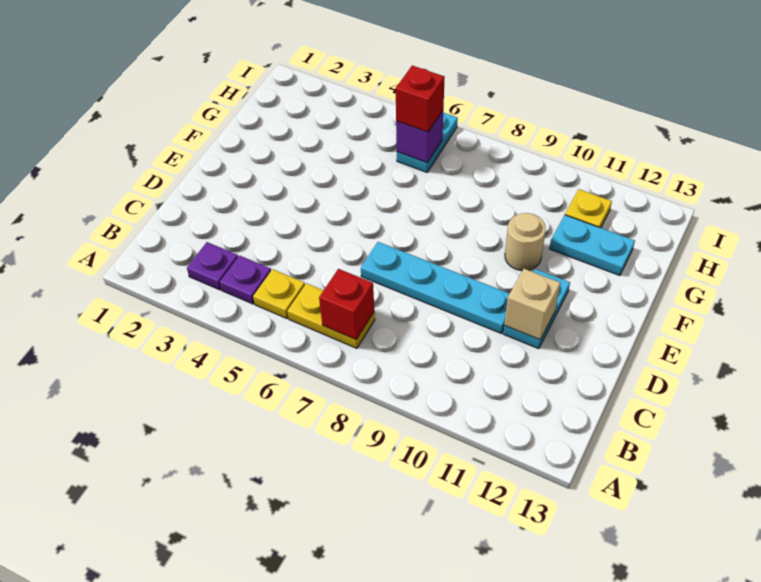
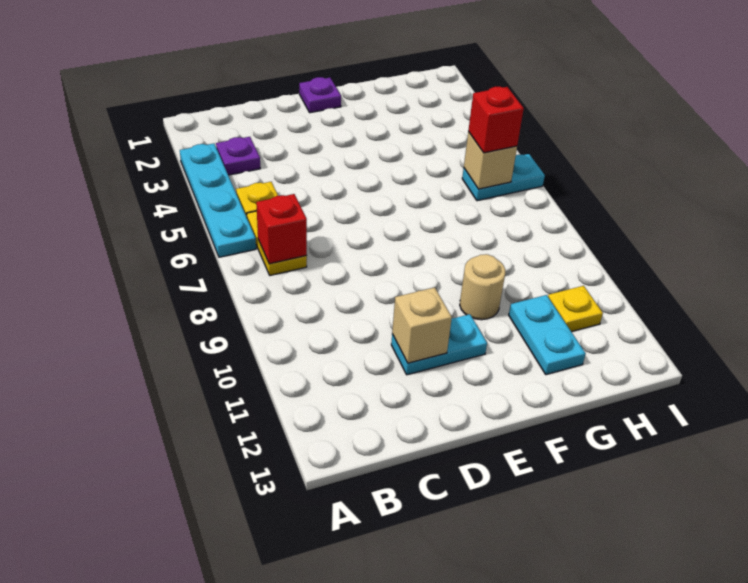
purple plate B4 level 1 -> purple plate E1 level 1
cyan plate D7:D10 level 1 -> cyan plate A3:A6 level 1
purple brick H6 level 2 -> tan brick H6 level 2

